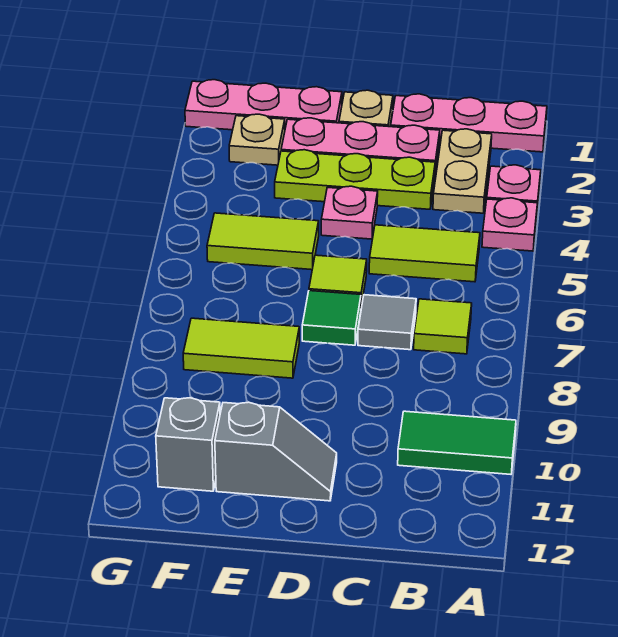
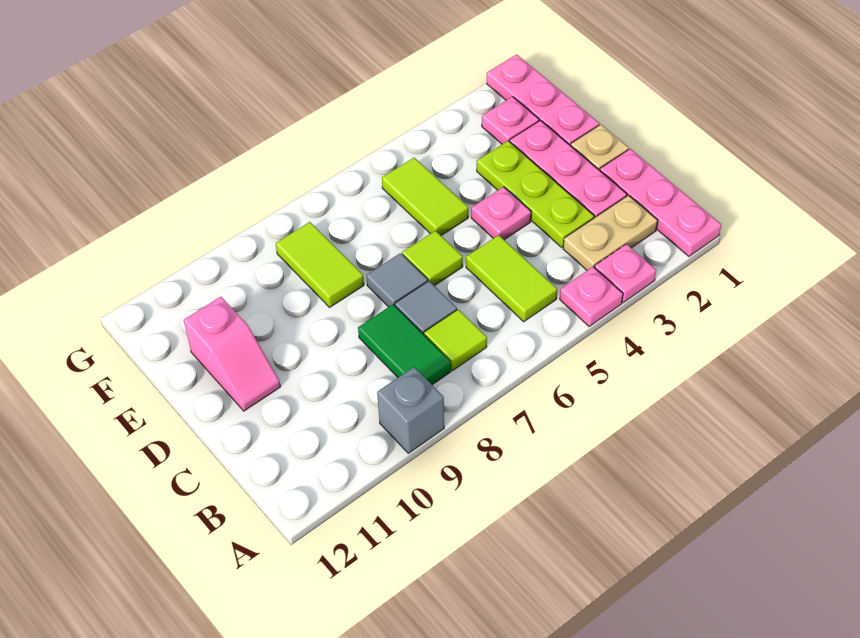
green tile A10:B10 level 1 -> green tile B8:C8 level 1
green tile D7 level 1 -> grey tile D7 level 1
grey slope D11:E11 level 1 top E -> pink slope D11:E11 level 1 top E
tan plate F2 level 1 -> pink plate F2 level 1
grey brick F11 level 1 -> grey brick A9 level 1

